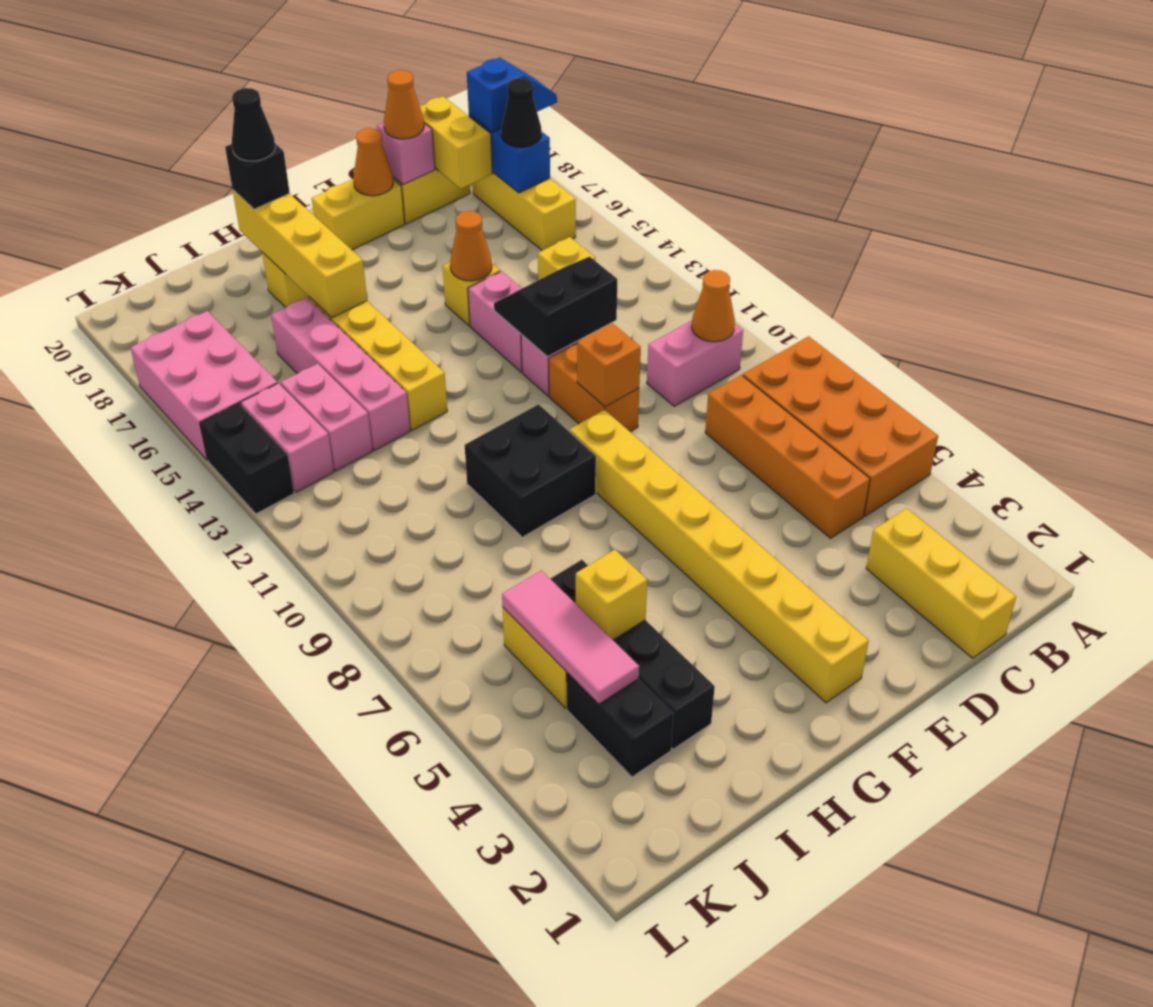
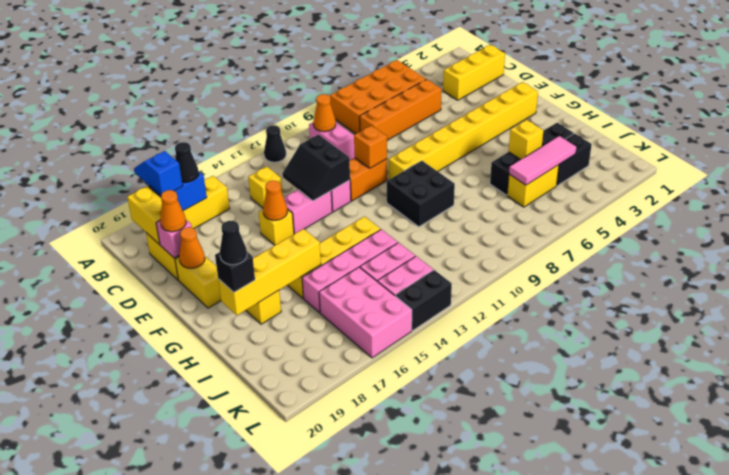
none -> black cone A12 level 1
yellow brick C18:C19 level 2 -> yellow brick B19:C19 level 2
pink brick K15:L17 level 1 -> pink brick J15:L16 level 1

